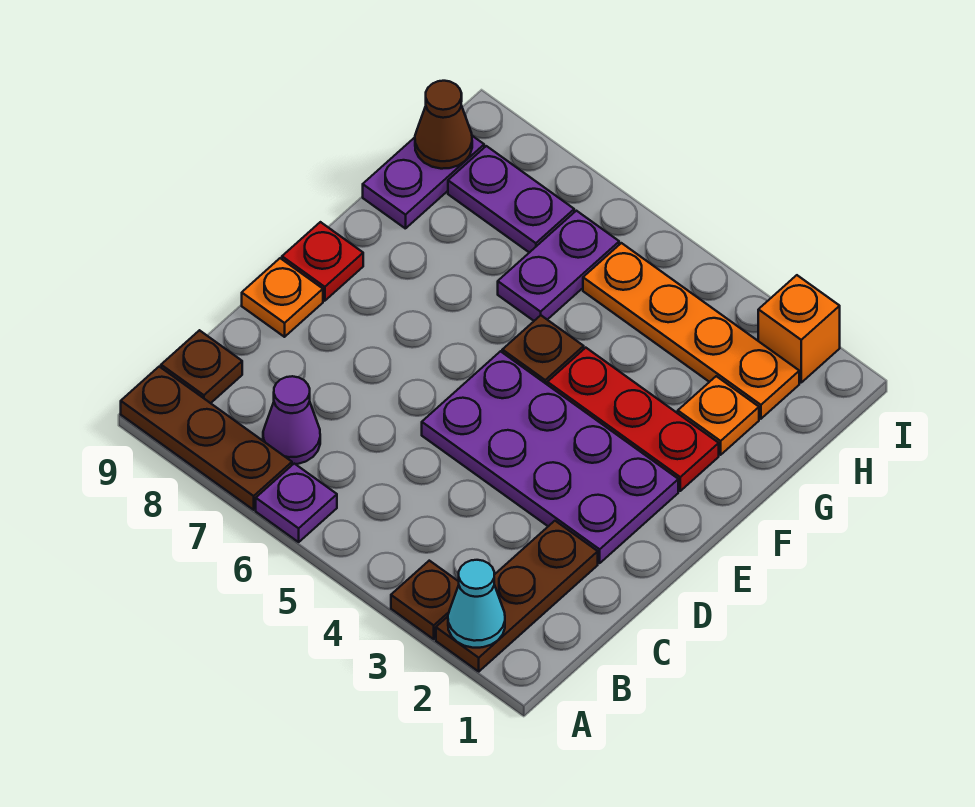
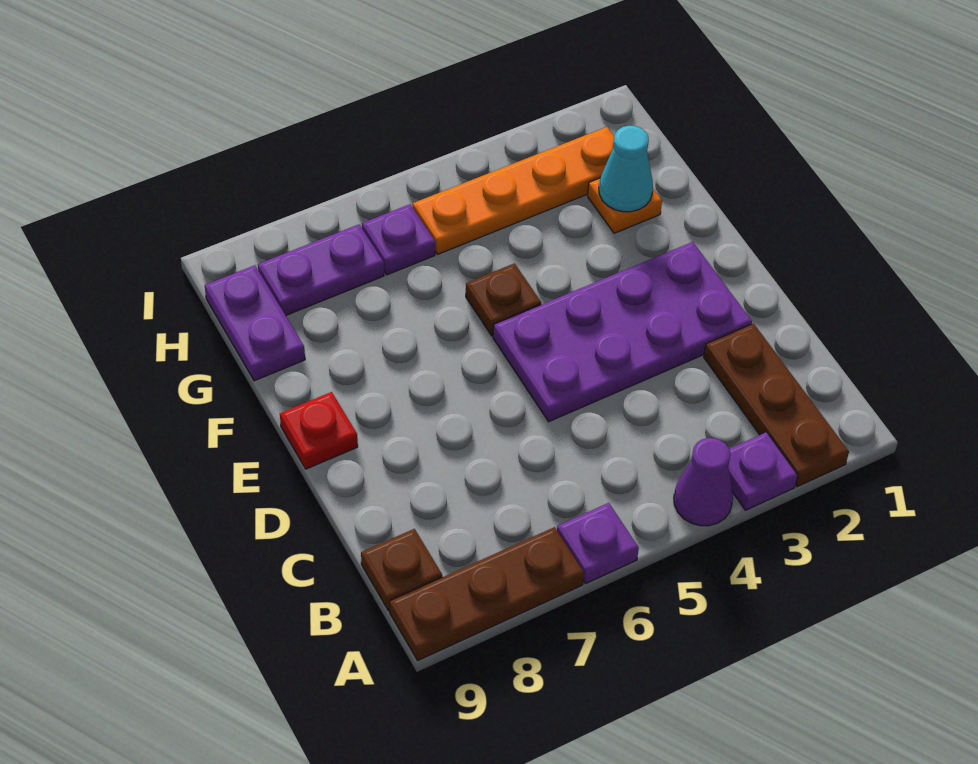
cyan cone A2 level 2 -> cyan cone G2 level 2
brown plate A3 level 1 -> purple plate A3 level 1
purple cone B7 level 1 -> purple cone A4 level 1
orange plate D9 level 1 -> none
red plate F2:F4 level 1 -> none
purple plate G6:H6 level 1 -> purple plate H6 level 1
brown cone H9 level 2 -> none
orange brick I2 level 1 -> none

